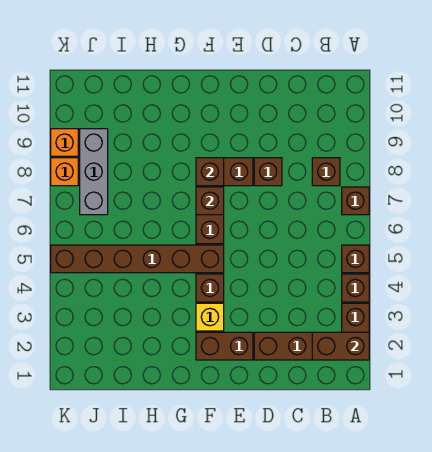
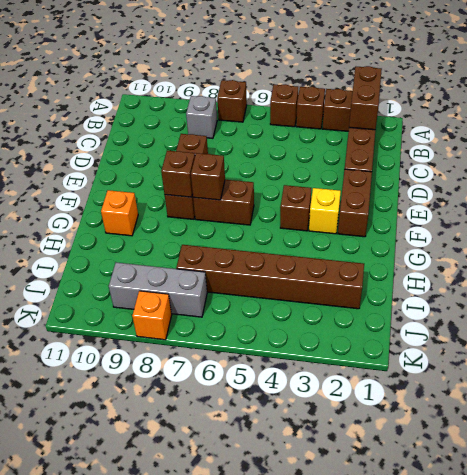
brown brick B8 level 1 -> grey brick B8 level 1
brown brick F5:K5 level 1 -> brown brick I2:I7 level 1
orange brick K9 level 1 -> orange brick G10 level 1

